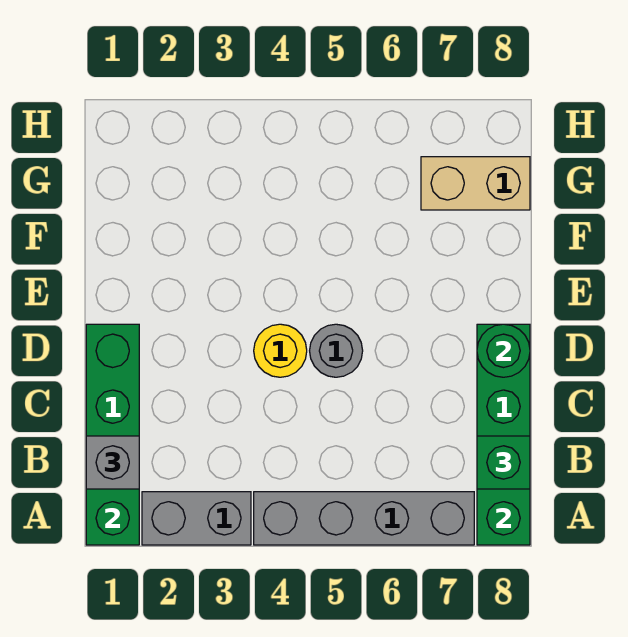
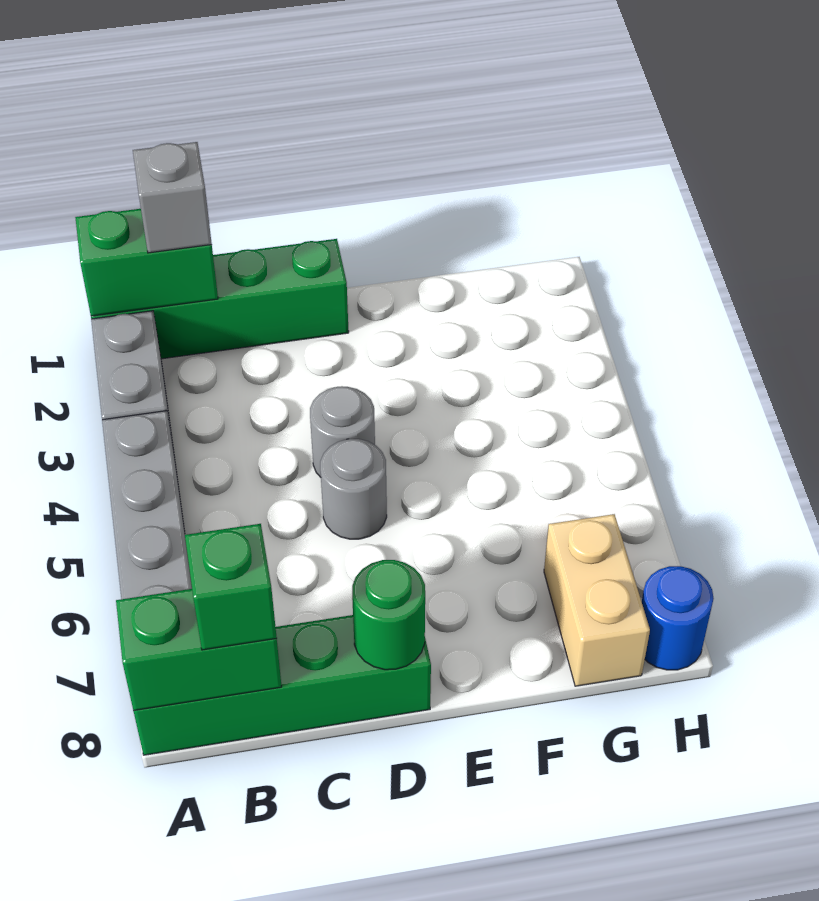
yellow round brick D4 level 1 -> grey round brick D4 level 1
none -> blue round brick H8 level 1

